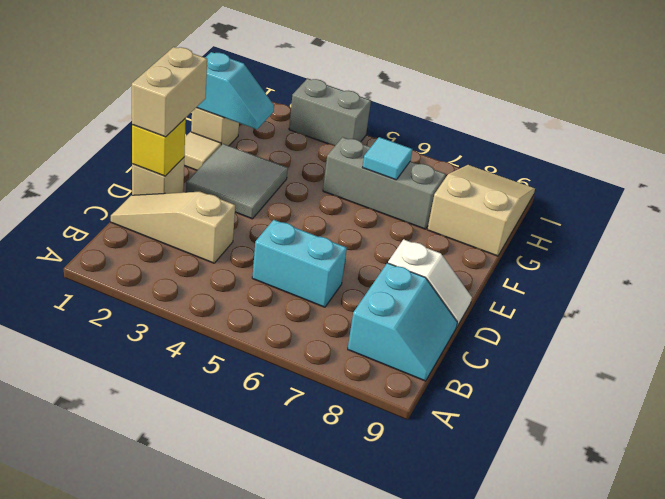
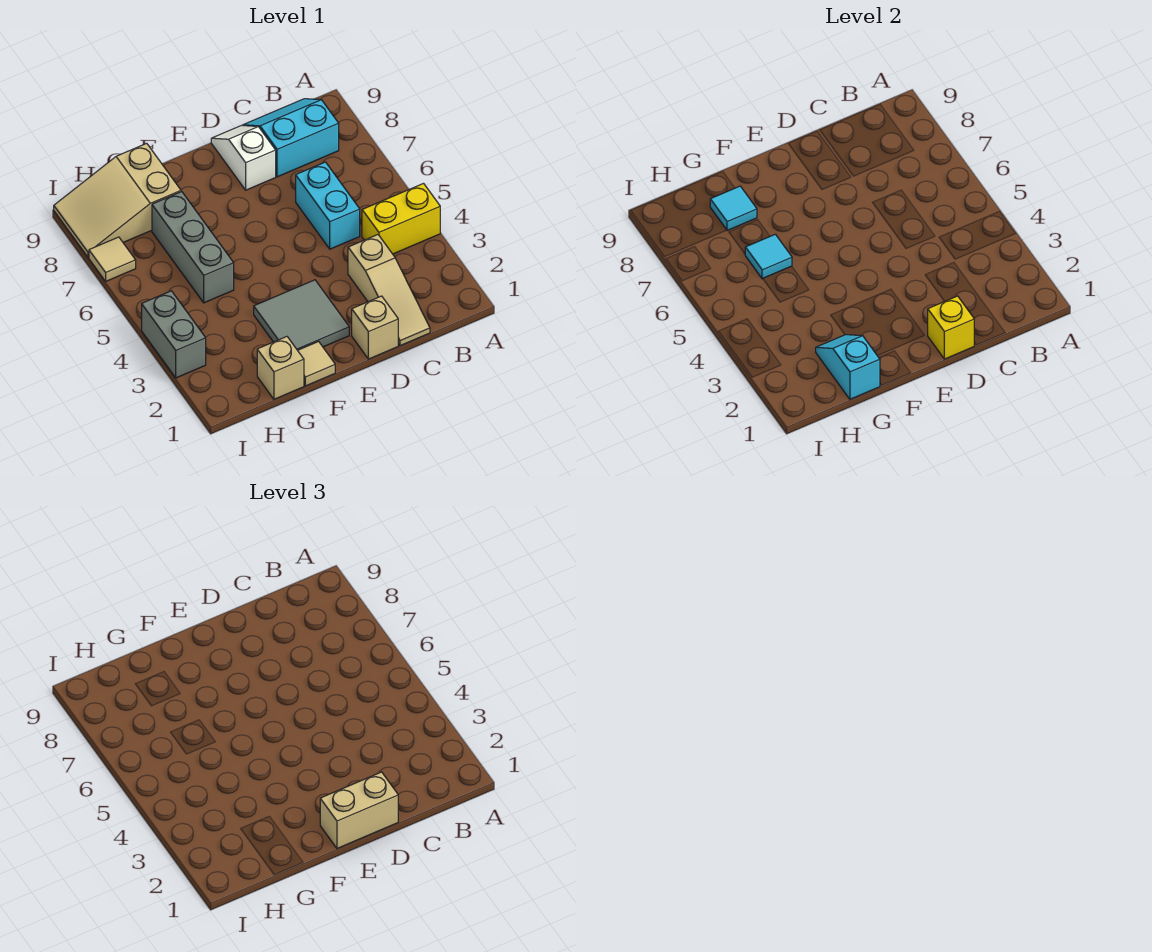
none -> yellow brick A4:B4 level 1
none -> cyan tile G8 level 2
none -> tan tile I7 level 1

